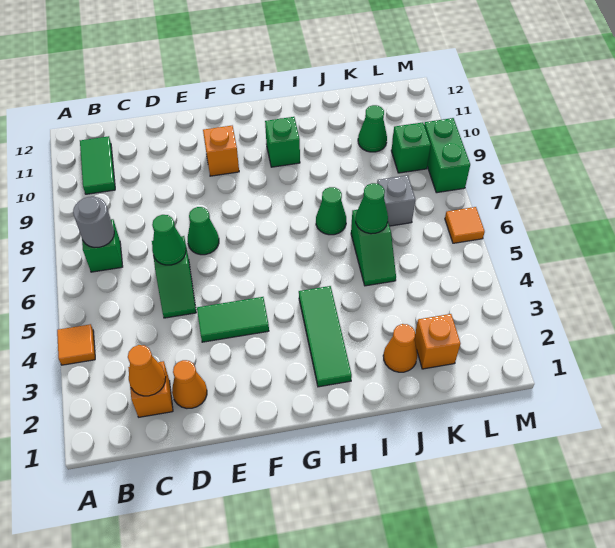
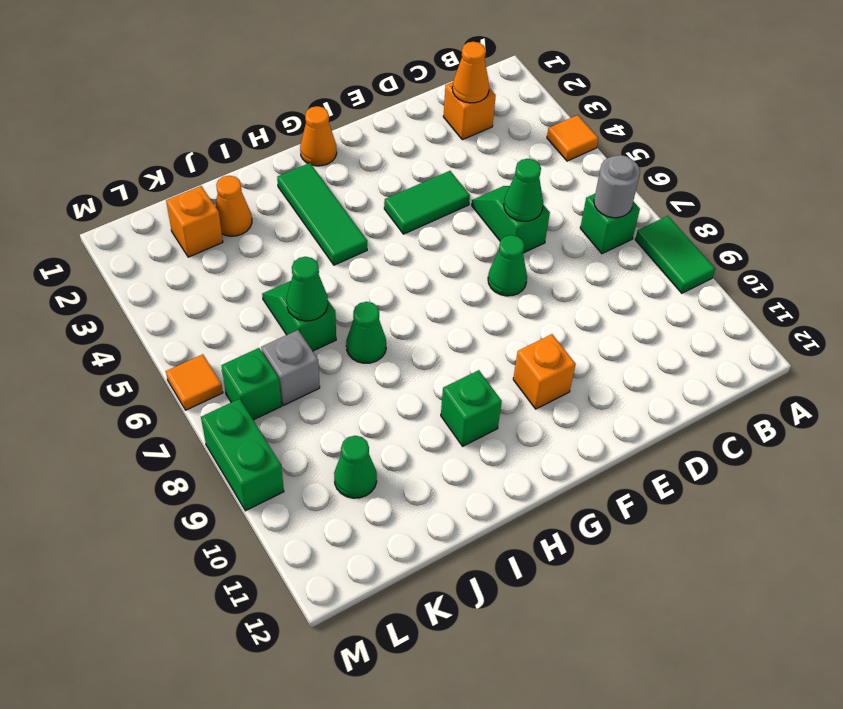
green tile B10:B11 level 1 -> green tile A8:A9 level 1
orange cone D2 level 1 -> orange cone G1 level 1
green brick L9 level 1 -> green brick L7 level 1

